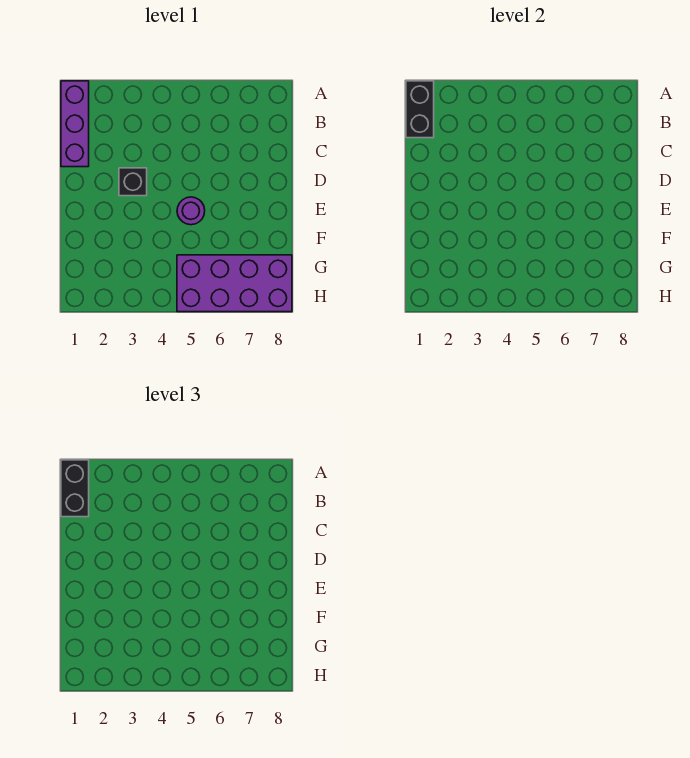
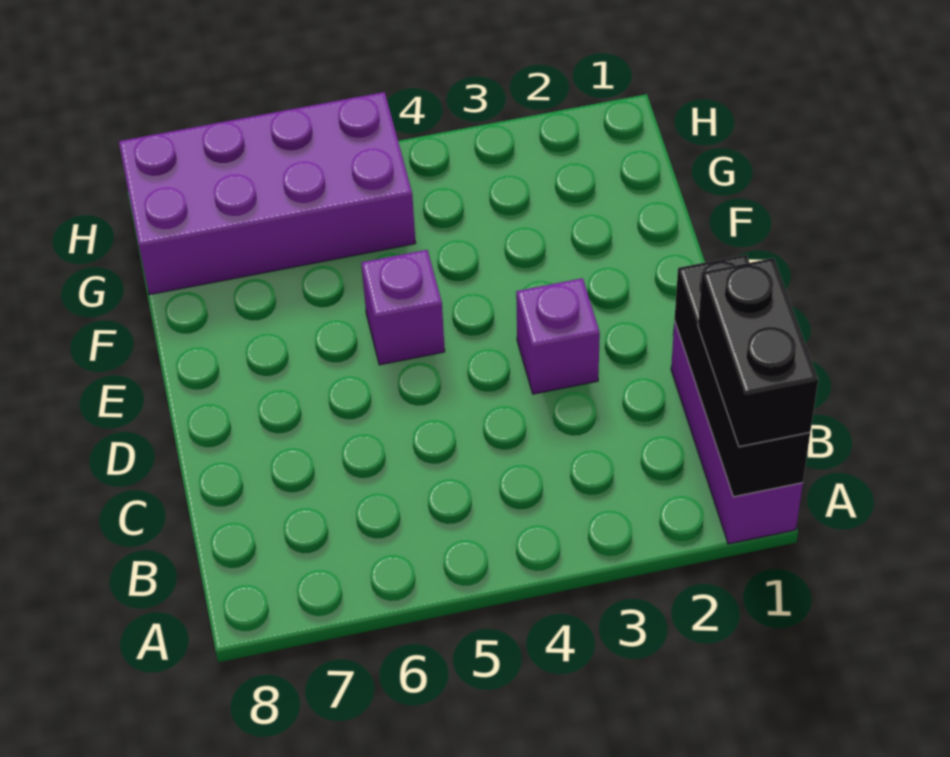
black brick A1:B1 level 2 -> black brick A1:C1 level 2
black brick D3 level 1 -> purple brick D3 level 1
purple round brick E5 level 1 -> purple brick E5 level 1

